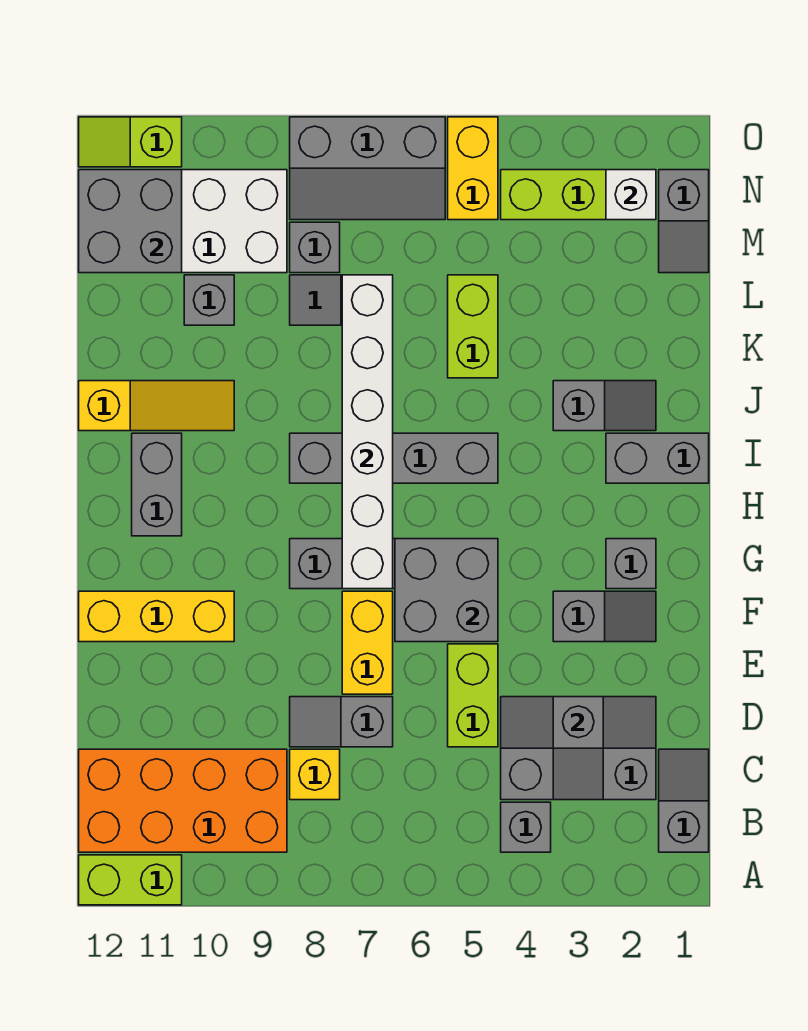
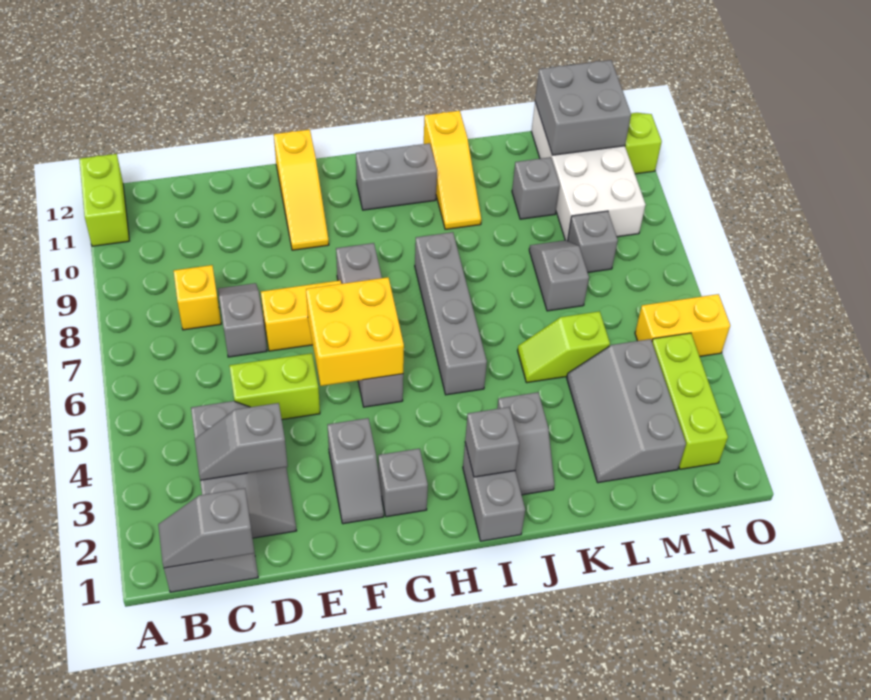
grey brick B4 level 1 -> grey brick I2 level 2
orange brick B9:C12 level 1 -> none
grey brick F5:G6 level 2 -> yellow brick F5:G6 level 2
yellow brick F10:F12 level 1 -> yellow slope F10:F12 level 1 top 12
white brick G7:L7 level 2 -> none
lime brick K5:L5 level 1 -> lime slope K5:L5 level 1 top L
grey slope M1:N1 level 1 top N -> grey slope B1:C1 level 2 top C
white brick N2 level 2 -> none
grey slope N6:O8 level 1 top O -> grey slope L2:M4 level 1 top M

